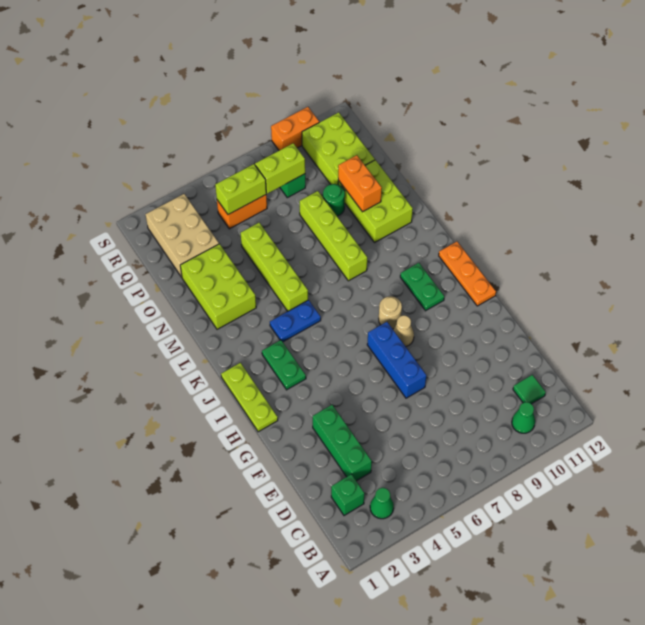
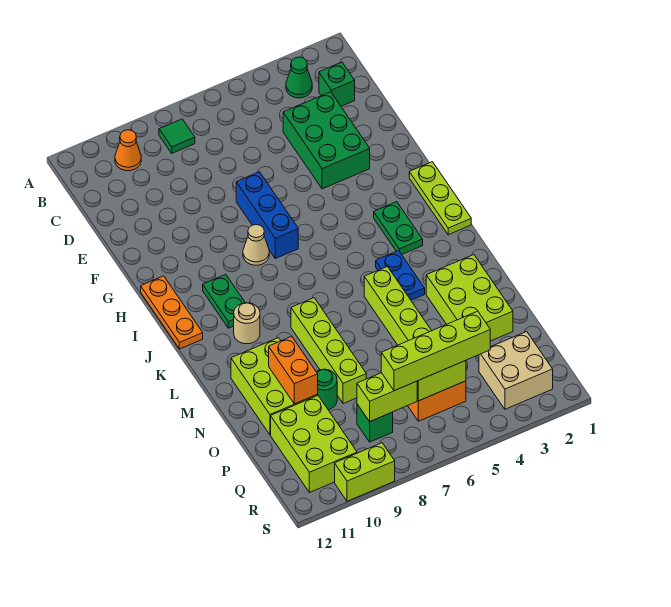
green cone B10 level 1 -> orange cone B10 level 1
green tile C11 level 1 -> green tile B8 level 1
green brick D3:F3 level 1 -> green brick D3:F4 level 1
tan round brick I8 level 1 -> tan round brick K10 level 1
blue plate K4:K5 level 1 -> blue plate K4:L4 level 1
tan brick P2:R3 level 1 -> tan brick Q2:R3 level 1
none -> lime brick Q4:Q7 level 3
orange brick S9:S10 level 1 -> lime brick S9:S10 level 1

